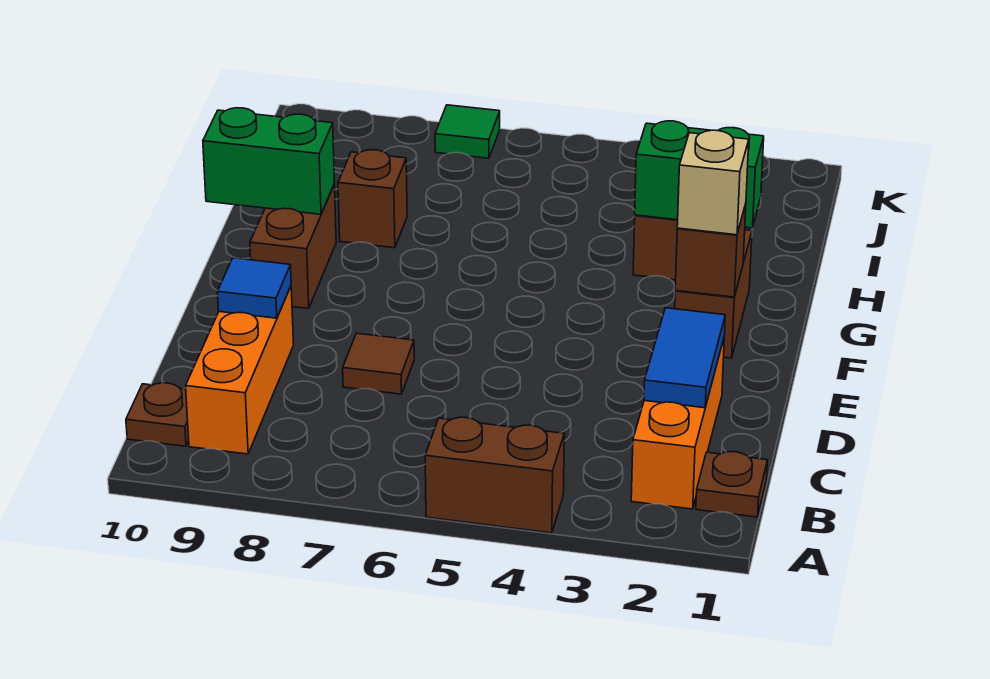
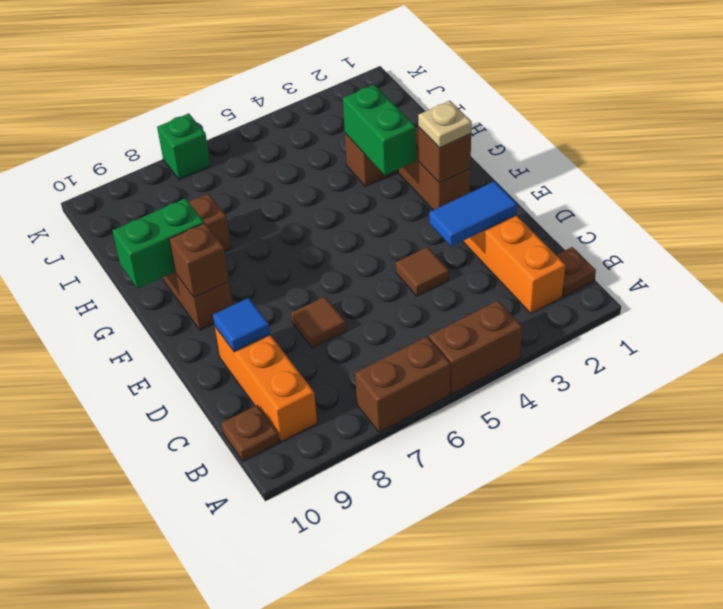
none -> brown brick A6:A7 level 1
blue tile C2:D2 level 2 -> blue tile D2:D3 level 2
none -> brown tile D4 level 1
tan brick F2 level 3 -> tan plate F2 level 3
none -> brown brick F9 level 2
green brick H2:H3 level 2 -> green brick G3:H3 level 2
green tile K7 level 1 -> green brick K7 level 1

